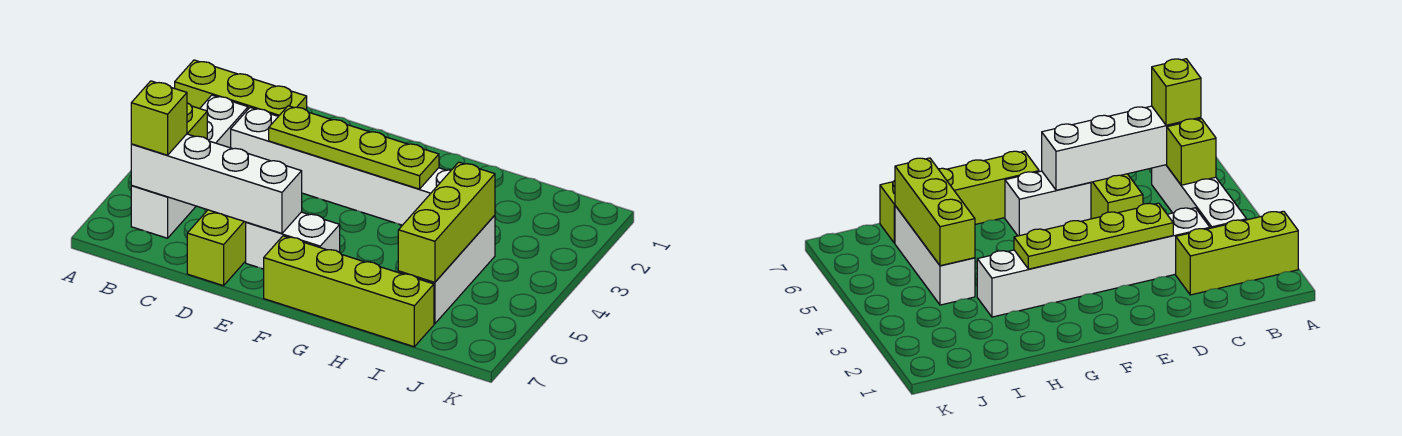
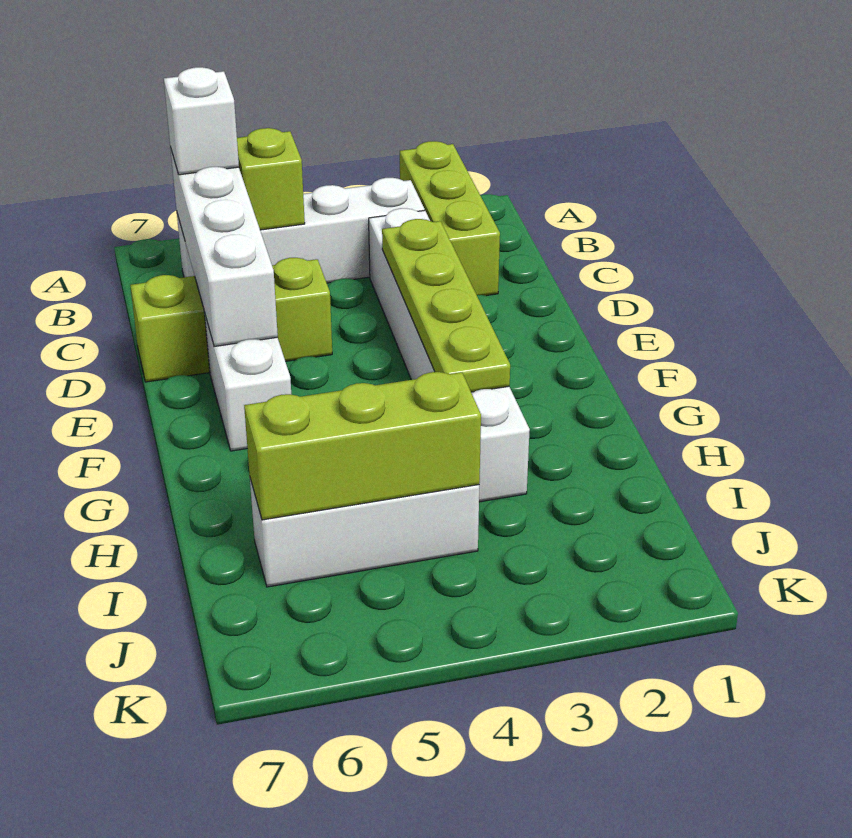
lime brick B6 level 3 -> white brick B6 level 3
lime brick F7:I7 level 1 -> none

